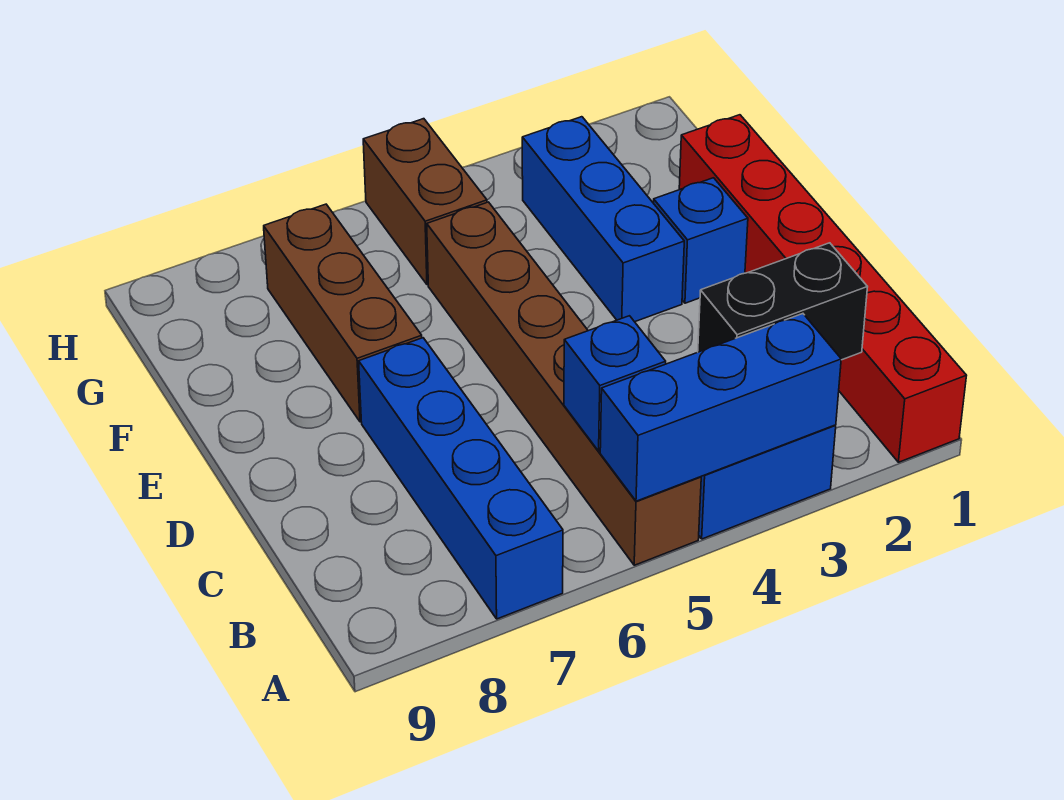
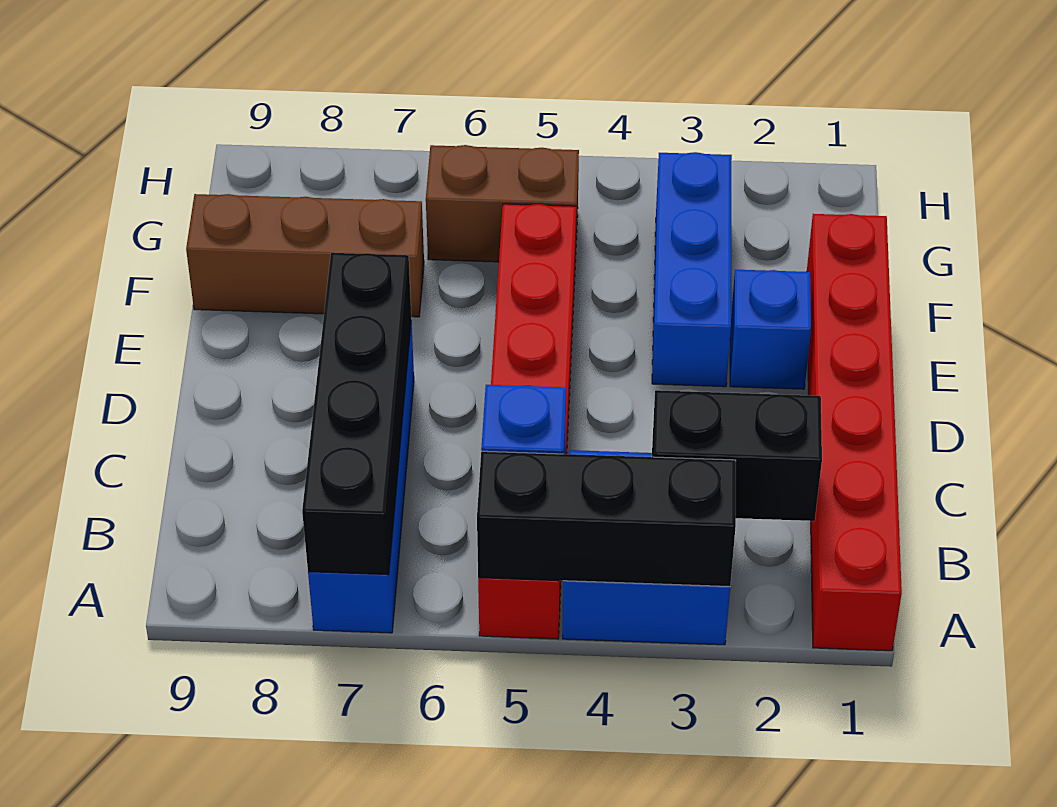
blue brick A3:A5 level 2 -> black brick A3:A5 level 2
brown brick A5:F5 level 1 -> red brick A5:F5 level 1
none -> black brick A7:D7 level 2
brown brick E7:G7 level 1 -> brown brick F7:F9 level 1
brown brick G5:H5 level 1 -> brown brick G5:G6 level 1

